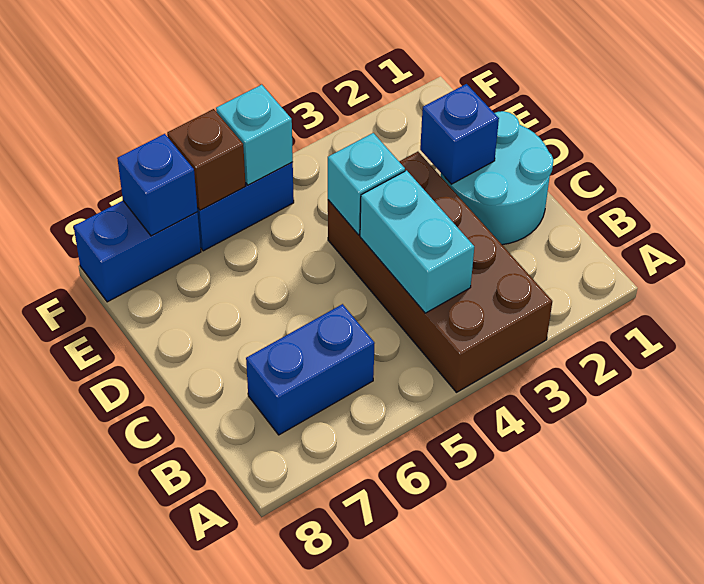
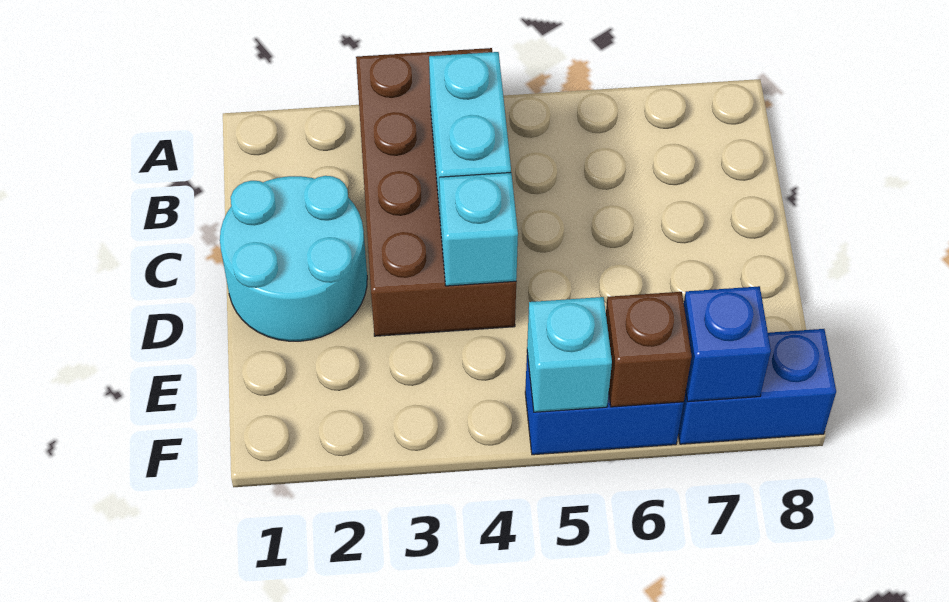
blue brick B6:B7 level 1 -> none
blue brick D2 level 2 -> none

